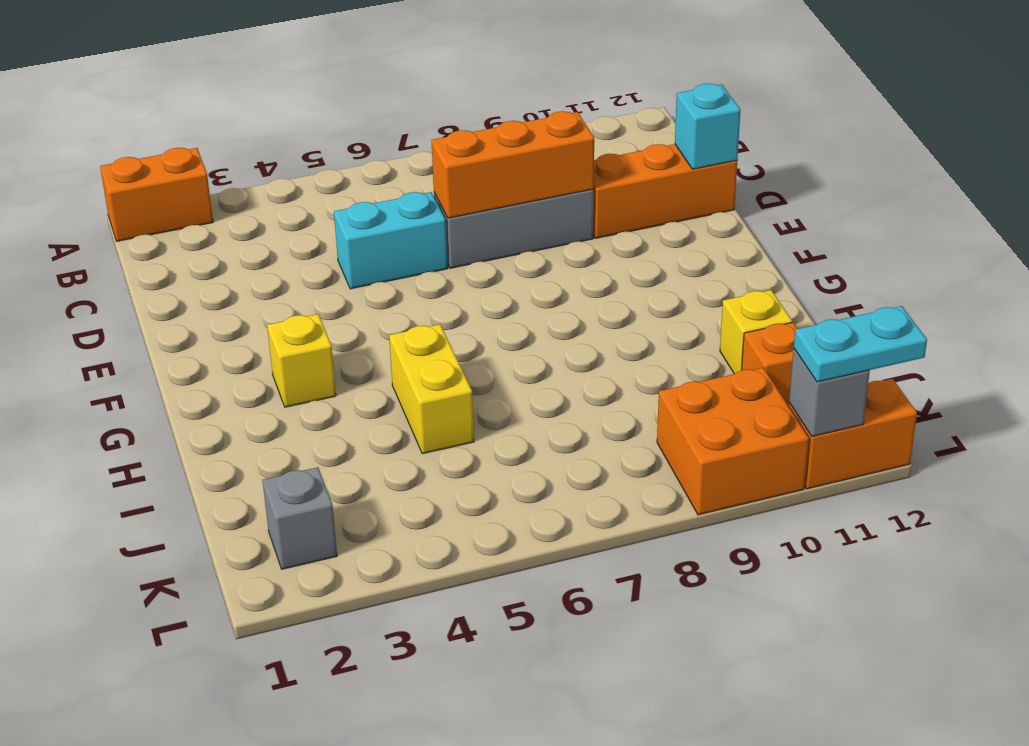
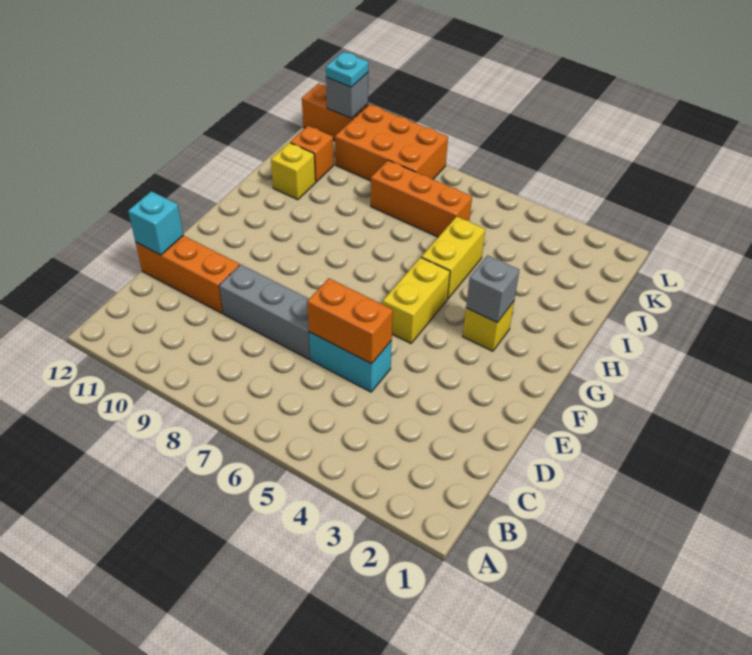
orange brick A1:A2 level 1 -> orange brick D5:D6 level 2
orange brick D7:D9 level 2 -> orange brick J6:J8 level 1
none -> yellow brick F5:G5 level 1
grey brick K2 level 1 -> grey brick G3 level 2
orange brick K9:L10 level 1 -> orange brick K8:L10 level 1
cyan plate L11:L12 level 3 -> cyan plate L11 level 3

